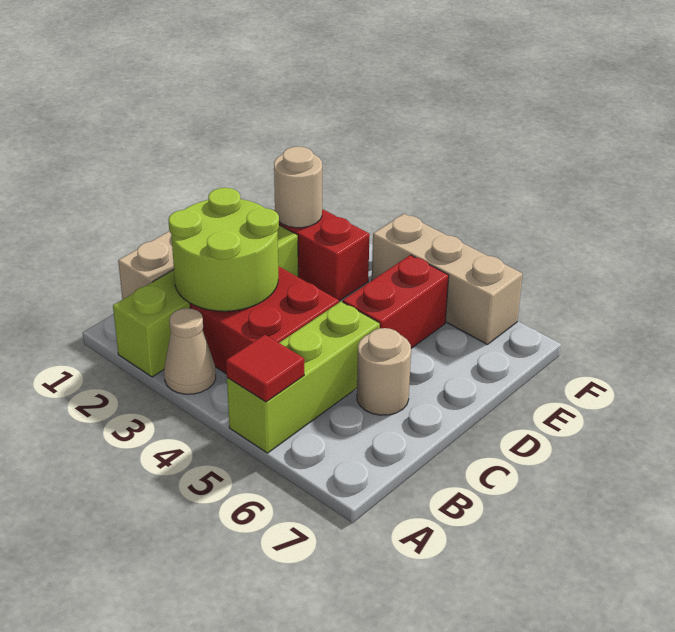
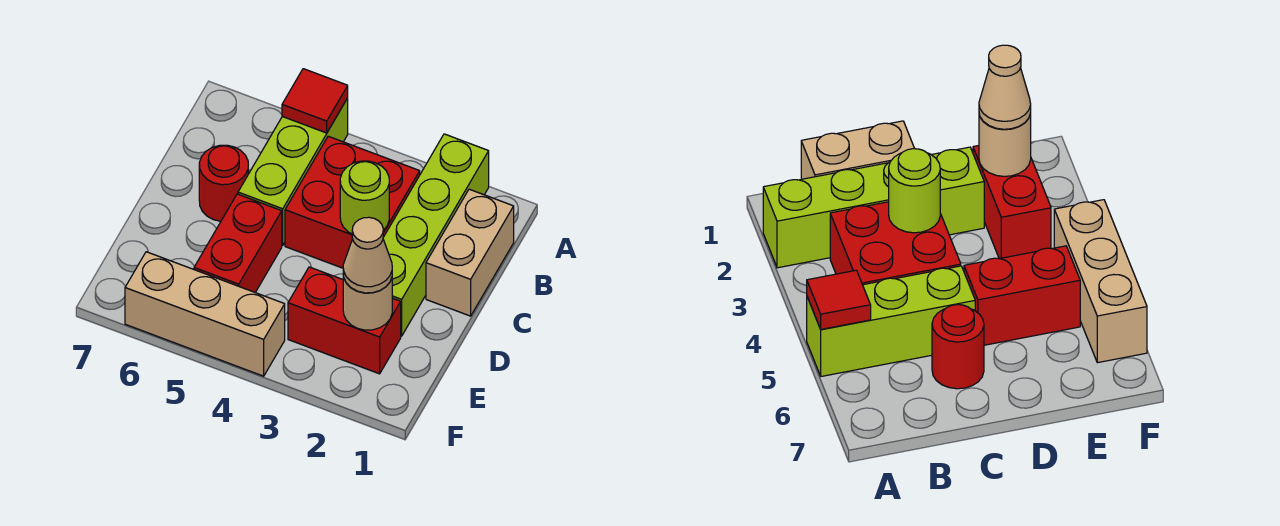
tan cone A3 level 1 -> tan cone E2 level 3
lime round brick B2:C3 level 2 -> lime round brick C3 level 2
tan round brick C6 level 1 -> red round brick C6 level 1

